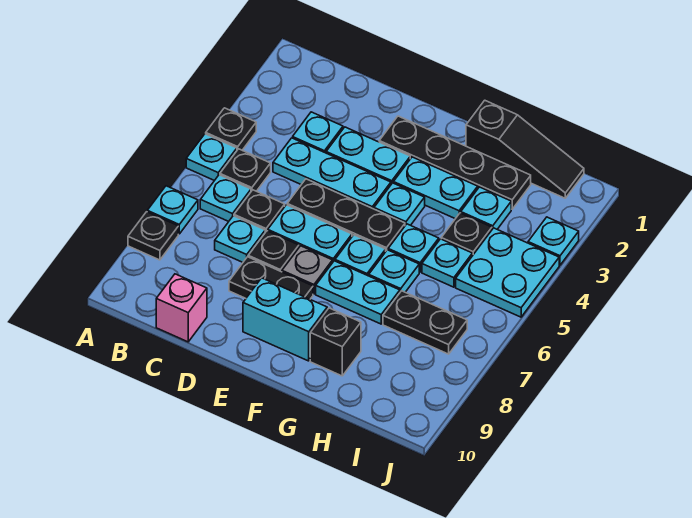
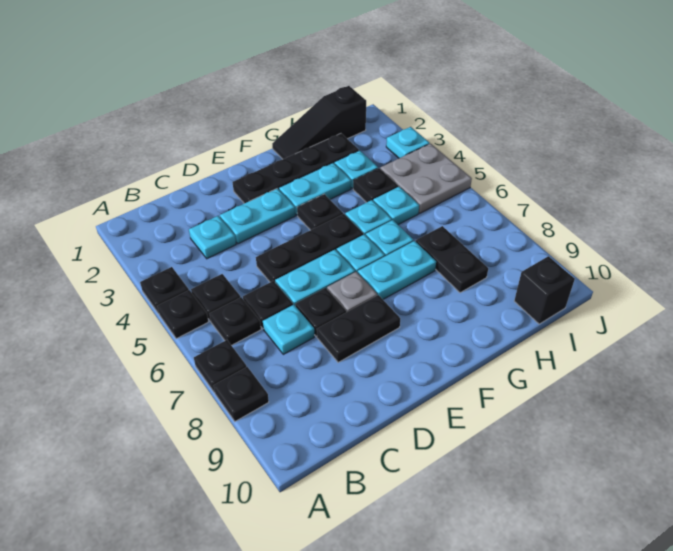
cyan plate A5 level 1 -> black plate A5 level 1
cyan plate A7 level 1 -> black plate A7 level 1
cyan plate B6 level 1 -> black plate B6 level 1
cyan plate C4:E4 level 1 -> none
pink brick C10 level 1 -> none
cyan brick E9:F9 level 1 -> none
cyan plate F4 level 1 -> black plate F4 level 1
black slope G1:I1 level 1 top G -> black slope G1:I1 level 1 top I
black brick G9 level 1 -> black brick I10 level 1
black plate H7:I7 level 1 -> black plate H7:H8 level 1
cyan plate I4:J5 level 1 -> grey plate I4:J5 level 1

